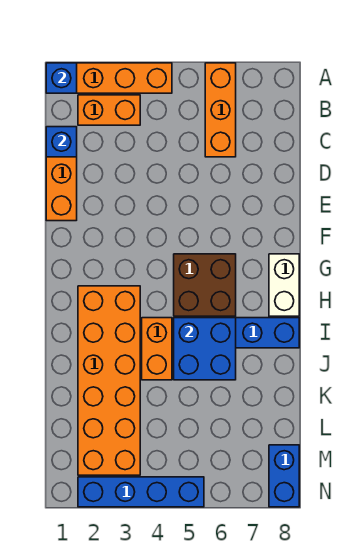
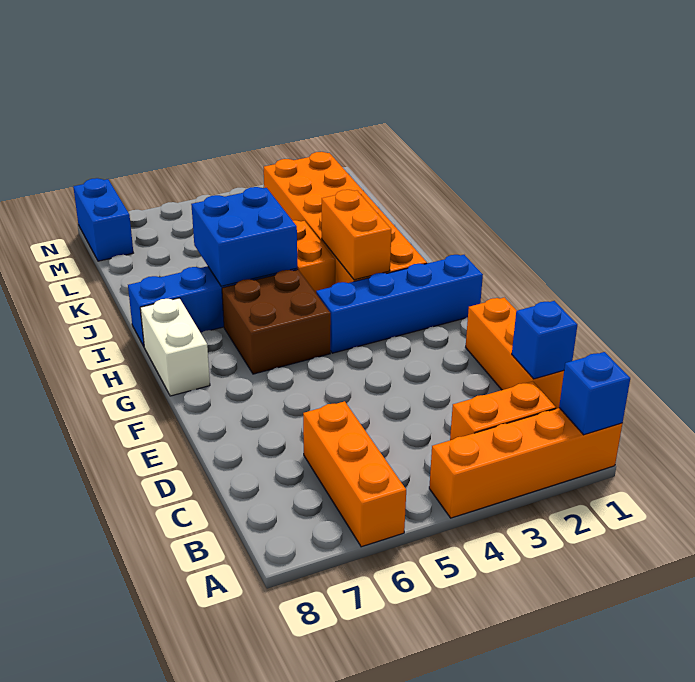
none -> orange brick H3:I3 level 2
blue brick N2:N5 level 1 -> blue brick G1:G4 level 1

